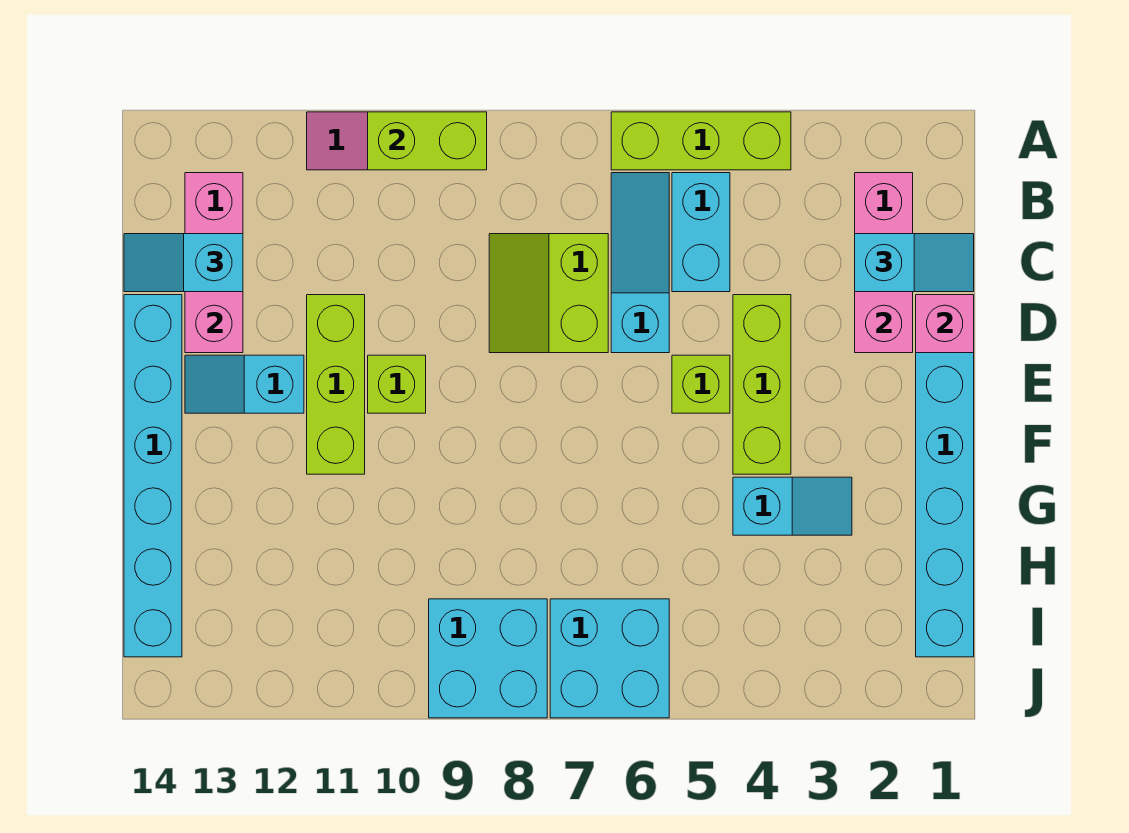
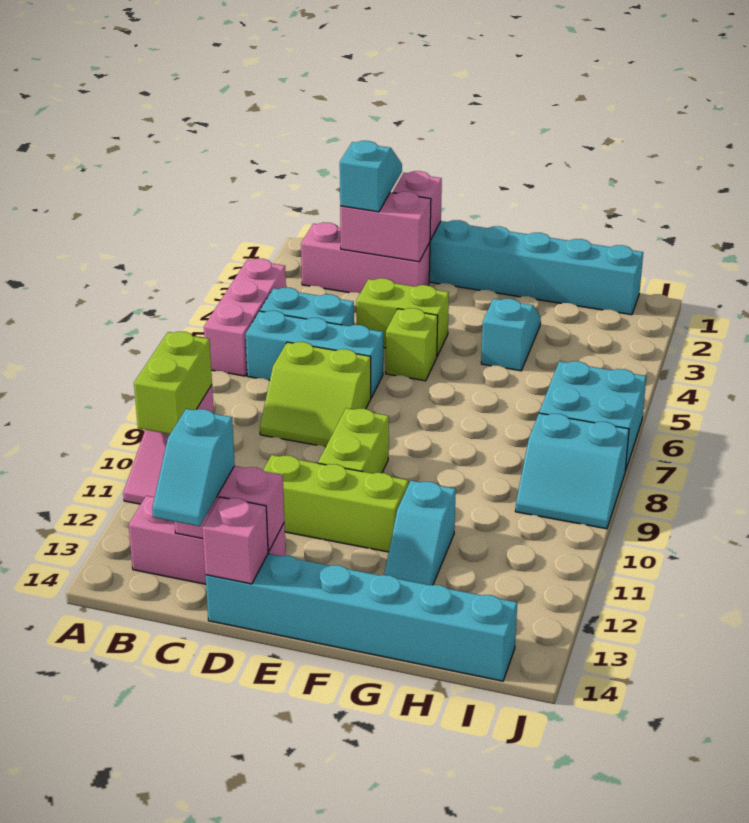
lime brick A4:A6 level 1 -> pink brick A4:A6 level 1
cyan slope B6:D6 level 1 top D -> cyan brick B6:D6 level 1
lime brick D4:F4 level 1 -> lime brick D4:E4 level 1
none -> pink brick D14 level 2
lime brick E10 level 1 -> lime brick E9:E10 level 1
cyan slope E12:E13 level 1 top 12 -> cyan slope G11:G12 level 1 top 11
cyan brick I8:J9 level 1 -> cyan slope I8:J9 level 1 top 8

